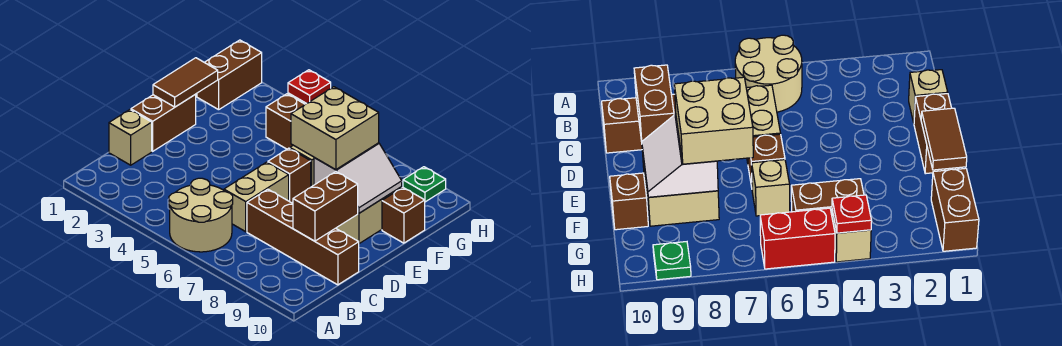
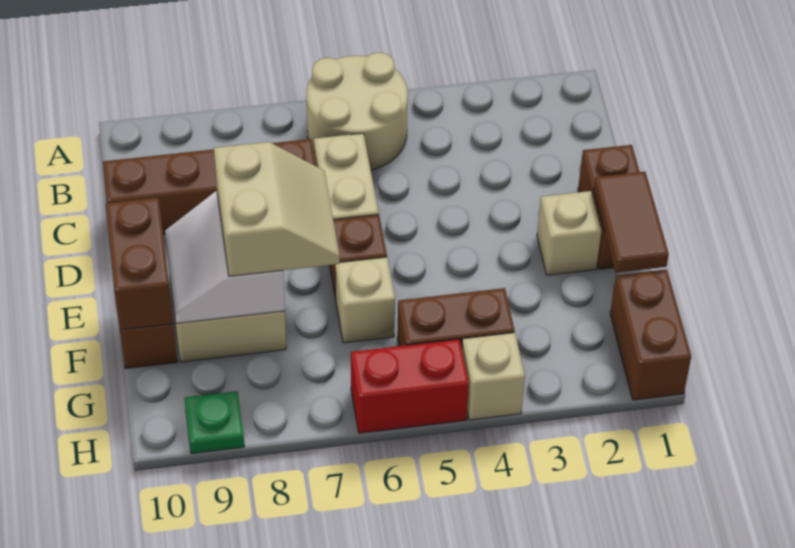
tan brick C1 level 1 -> tan brick E2 level 1
brown brick C9:D9 level 2 -> brown brick E10:F10 level 2
tan brick E7:F8 level 3 -> tan slope E7:F8 level 3 top 8
red plate H4 level 2 -> none

